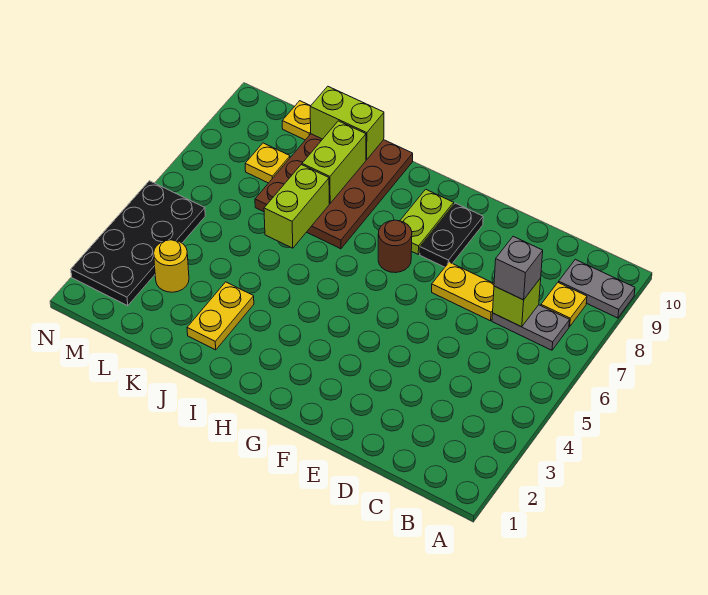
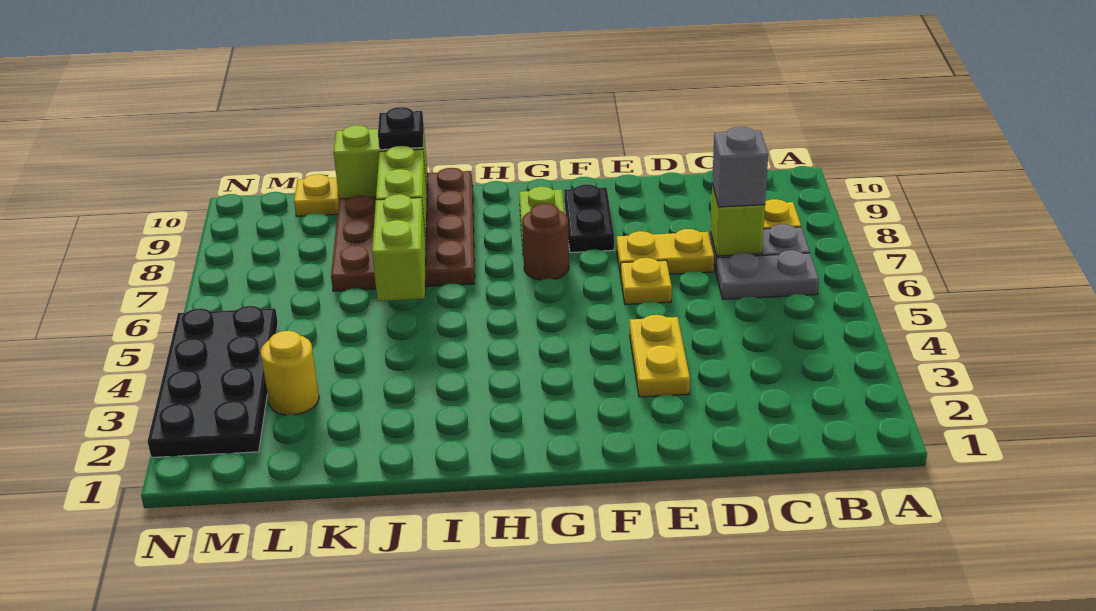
grey plate A9:B9 level 1 -> grey plate B6:C6 level 1
yellow plate J2:J3 level 1 -> yellow plate E3:E4 level 1
none -> black plate J10 level 3
yellow plate L8 level 1 -> yellow plate E6 level 1

